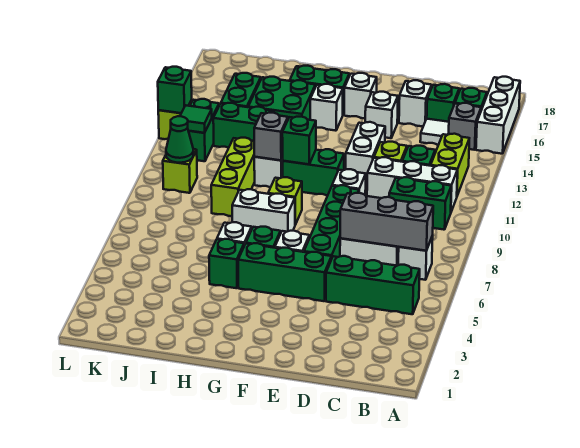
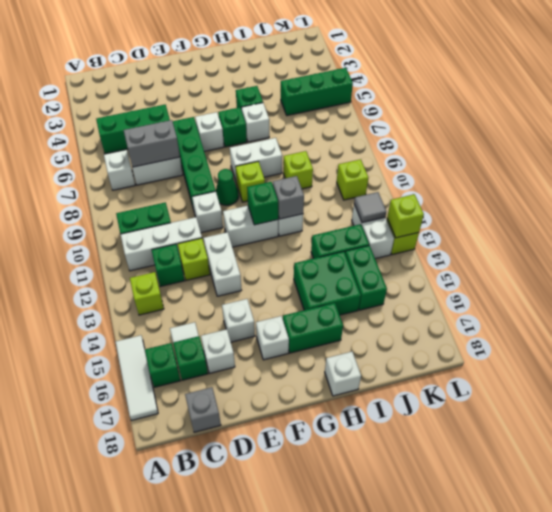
white brick A15:A17 level 1 -> white tile A15:A17 level 1
grey brick B7:D7 level 2 -> grey brick C7:D7 level 2
lime brick B12:B13 level 1 -> lime brick B13 level 1
grey brick B15 level 1 -> grey brick C18 level 1
green brick E5:G5 level 1 -> green brick J5:L5 level 1
green brick F11:G11 level 1 -> white brick F11:G11 level 1
white brick G15 level 1 -> white brick H18 level 1
lime brick I9:I11 level 1 -> lime brick I9 level 1
green cone K10 level 2 -> green cone F9 level 1
green brick K12:K13 level 1 -> white brick K12:K13 level 1
green tile K12 level 2 -> grey tile K12 level 2
green brick L13 level 2 -> lime brick L13 level 2

